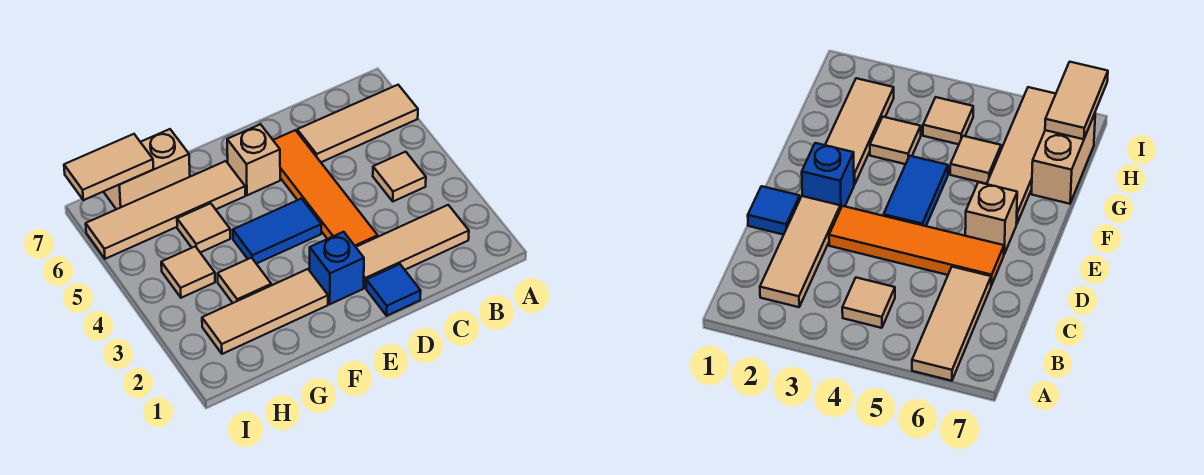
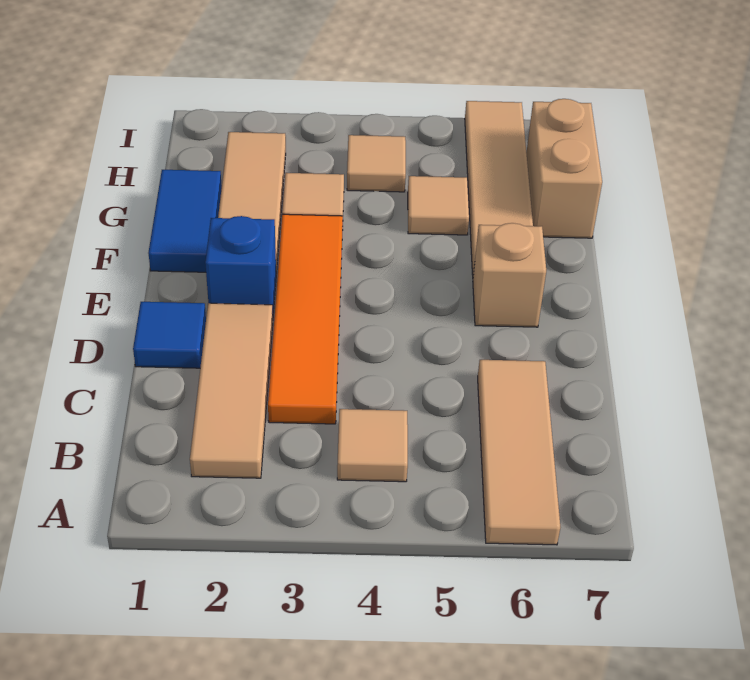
orange tile D3:D6 level 1 -> orange tile C3:F3 level 1
blue tile E4:F4 level 1 -> blue tile F1:G1 level 1
tan tile H7:I7 level 2 -> none

